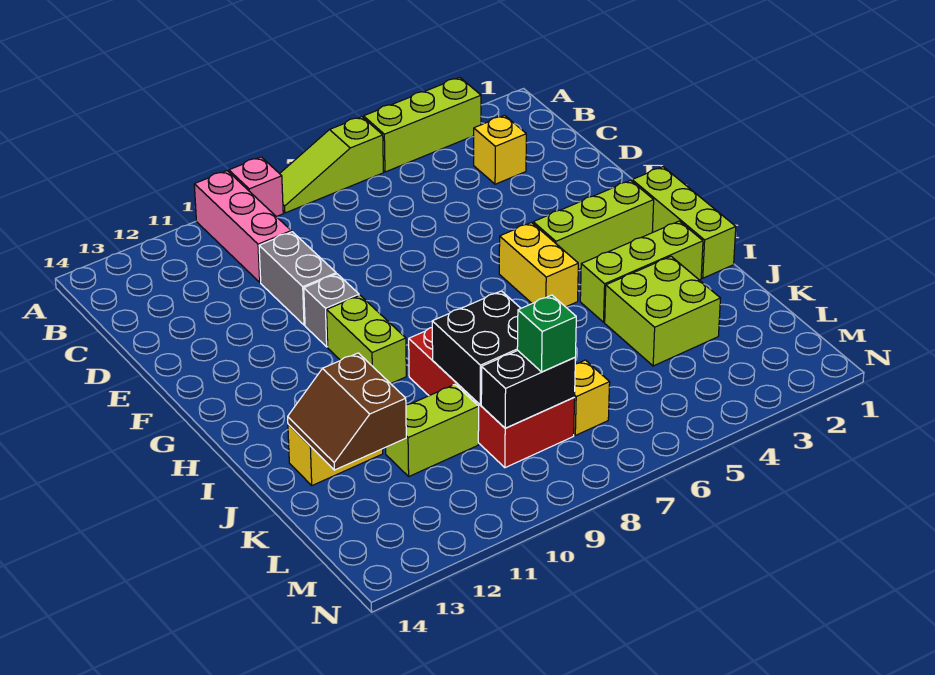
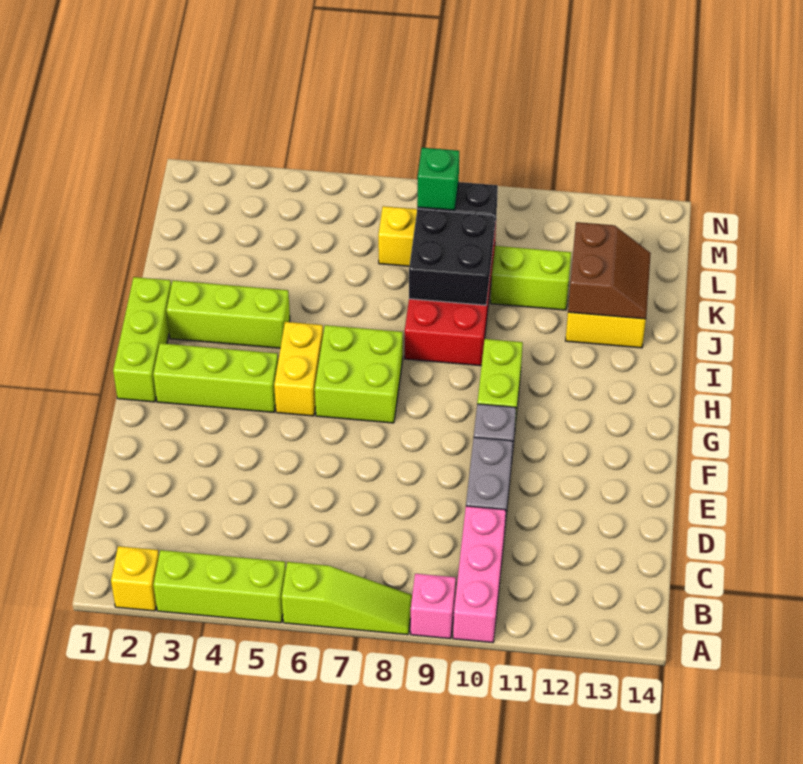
yellow brick C3 level 1 -> yellow brick A2 level 1
lime brick J3:K4 level 1 -> lime brick G6:H7 level 1

